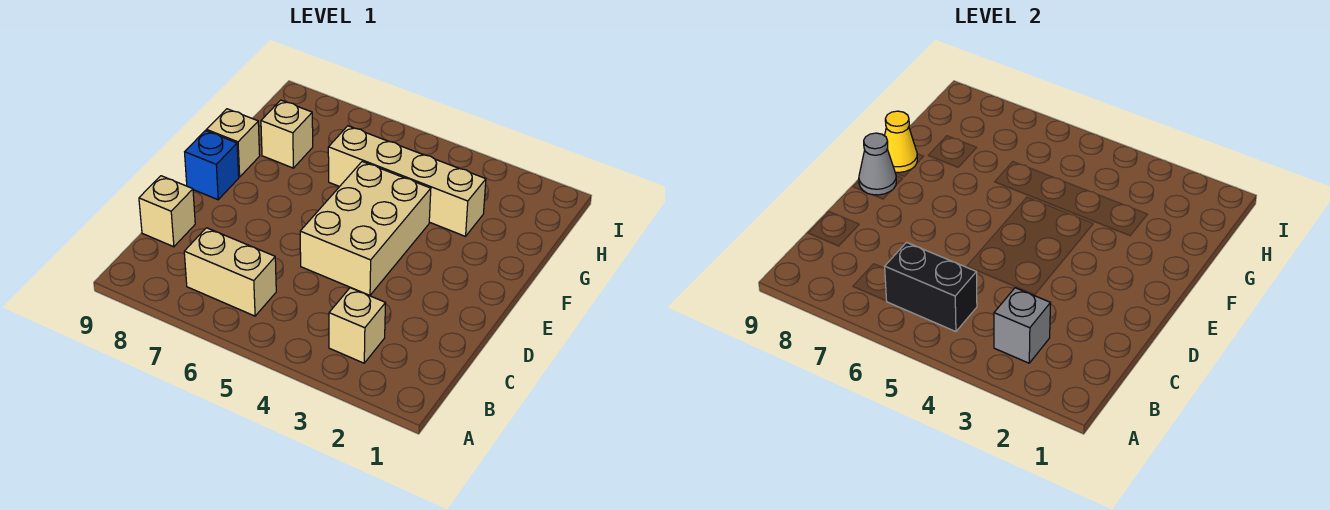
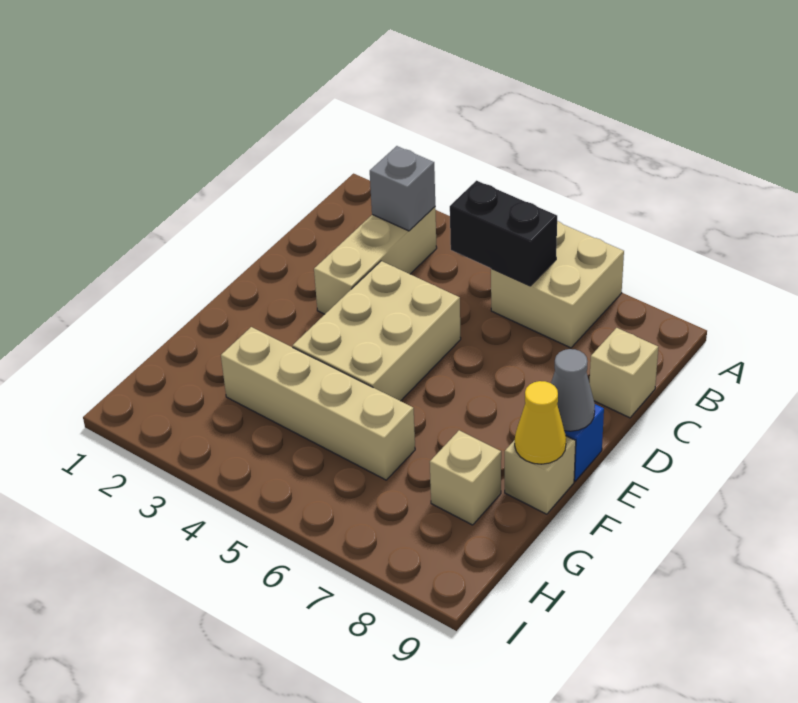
tan brick B3 level 1 -> tan brick B3:D3 level 1
tan brick B6:B7 level 1 -> tan brick A6:B7 level 1

